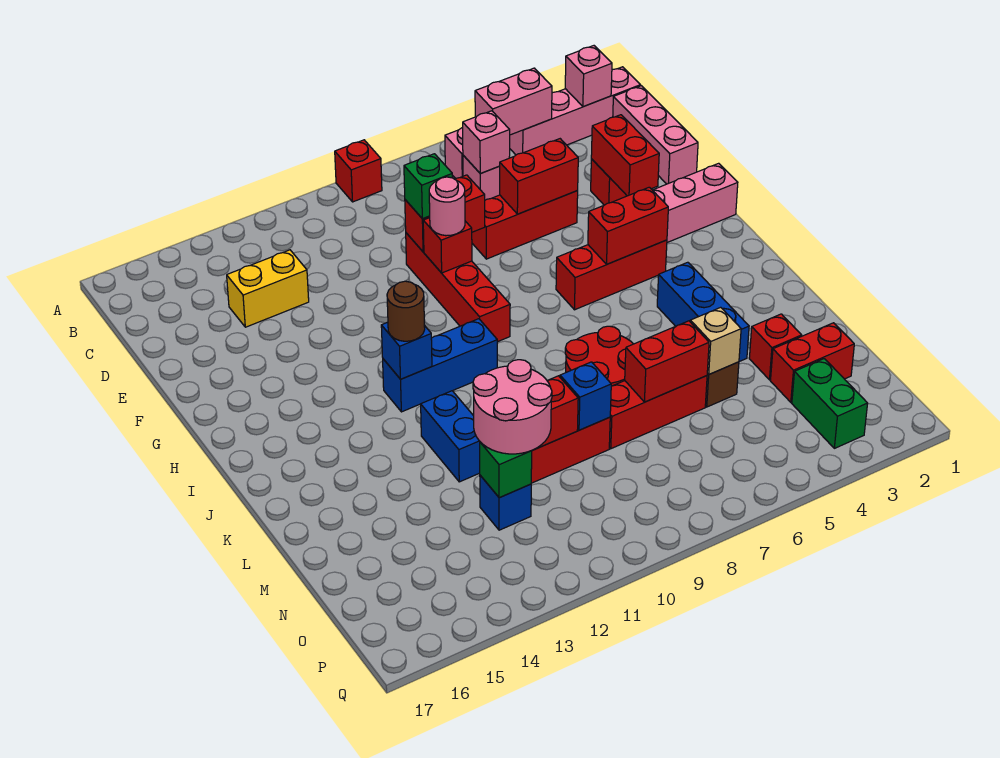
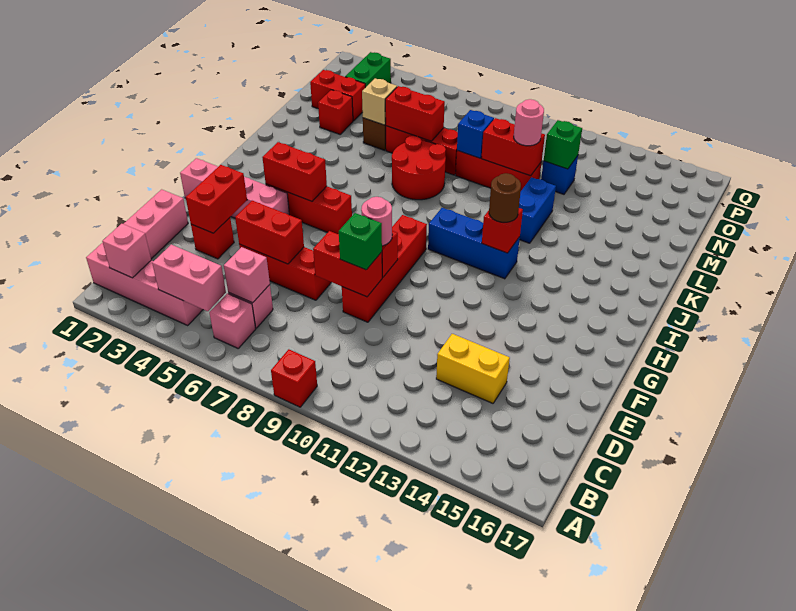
blue brick I12 level 2 -> red brick I12 level 2
blue brick J4:L4 level 1 -> none
pink round brick M11:N12 level 3 -> pink round brick M11 level 3

